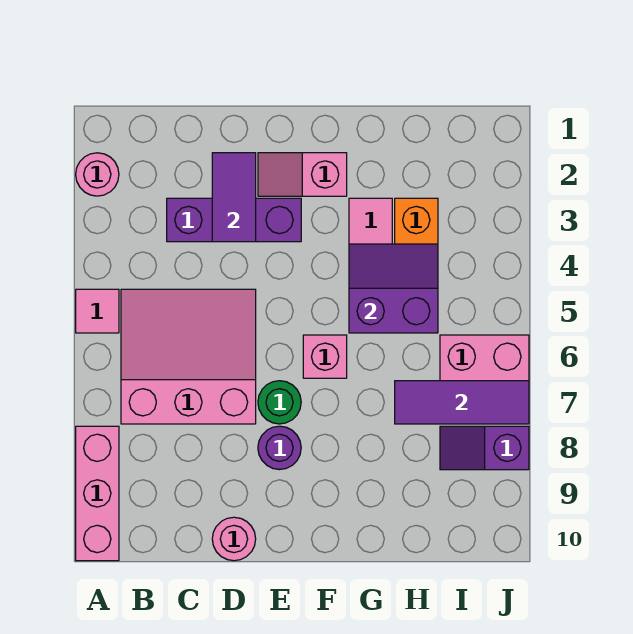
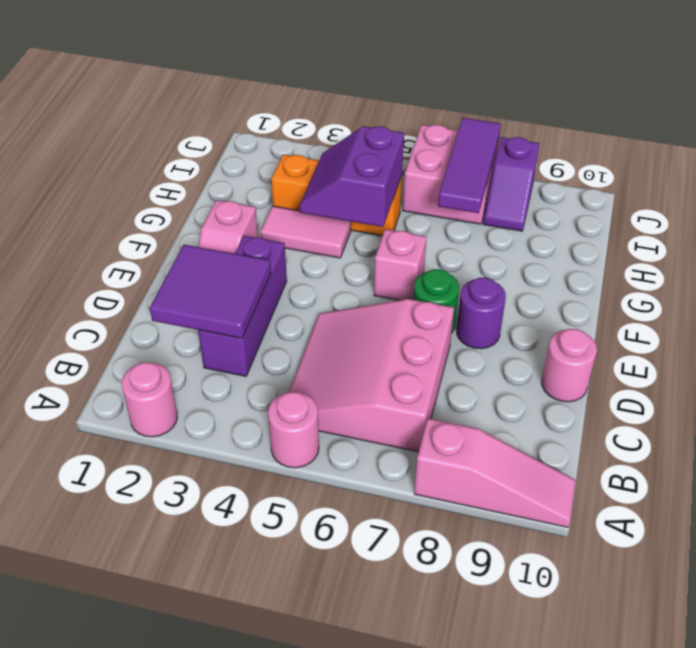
pink tile A5 level 1 -> pink round brick A5 level 1
pink brick A8:A10 level 1 -> pink slope A8:A10 level 1 top 8
purple tile D2:D3 level 2 -> purple tile C2:D3 level 2

